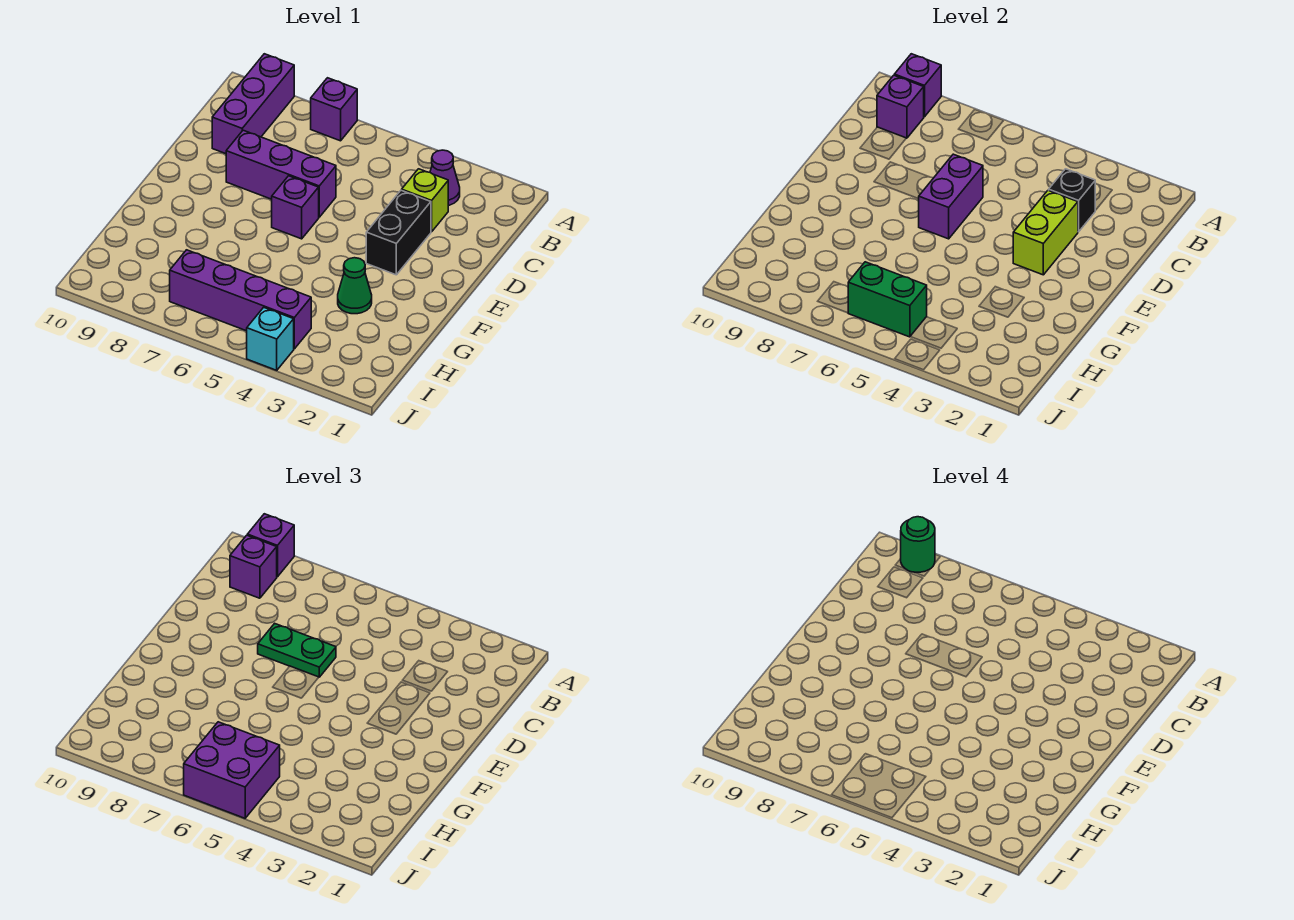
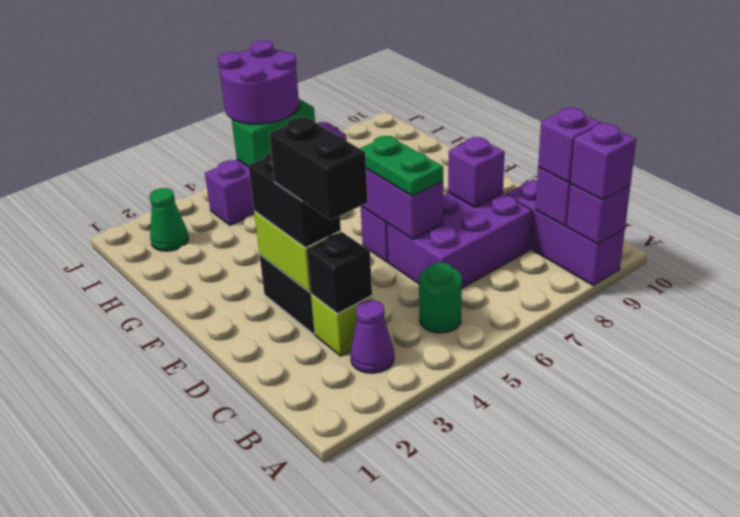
purple brick A7 level 1 -> purple brick D8 level 2
green round brick A9 level 4 -> green round brick B5 level 1
none -> black brick C3:D3 level 4
none -> black brick D3:E3 level 3
purple brick D6:D8 level 1 -> purple brick C6:D8 level 1
green plate D6:D7 level 3 -> green plate D6:E6 level 3
green cone G3 level 1 -> green cone I2 level 1
purple brick I5:J6 level 3 -> purple round brick I5:J6 level 3
cyan brick J4 level 1 -> none

